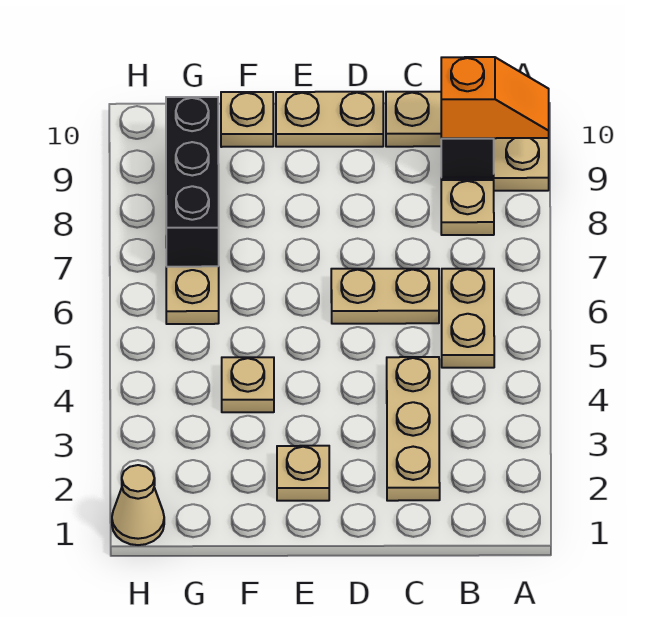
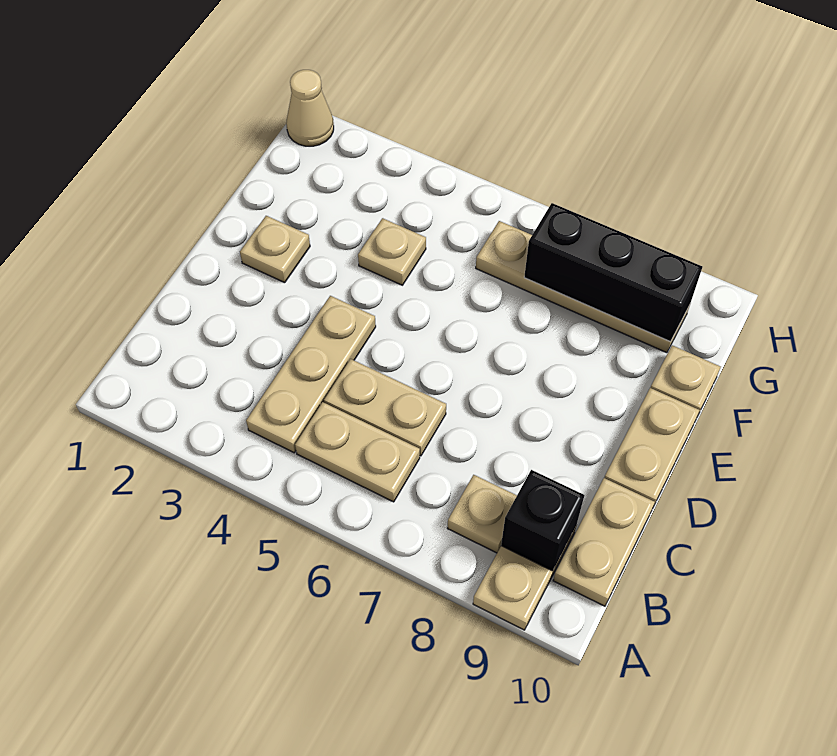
orange slope A9:B9 level 3 top B -> none
tan plate C2:C4 level 1 -> tan plate B4:D4 level 1
tan plate C6:D6 level 1 -> tan plate C5:C6 level 1

